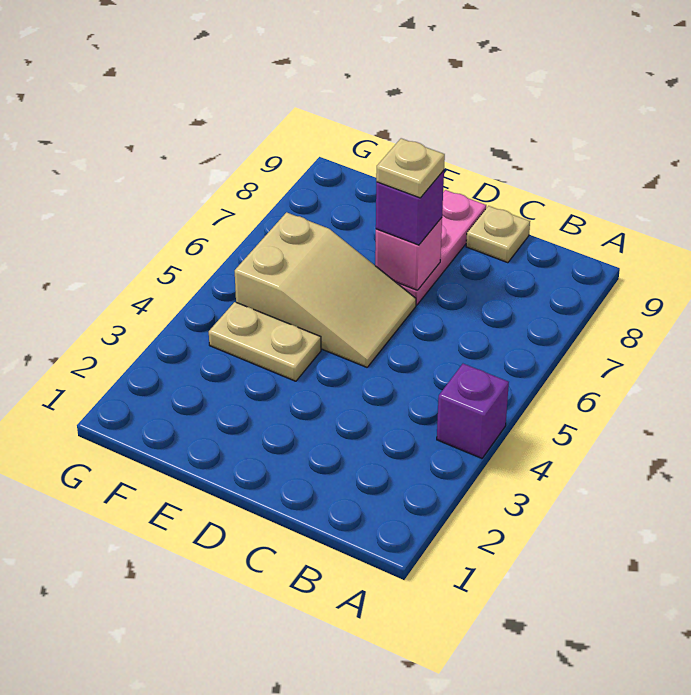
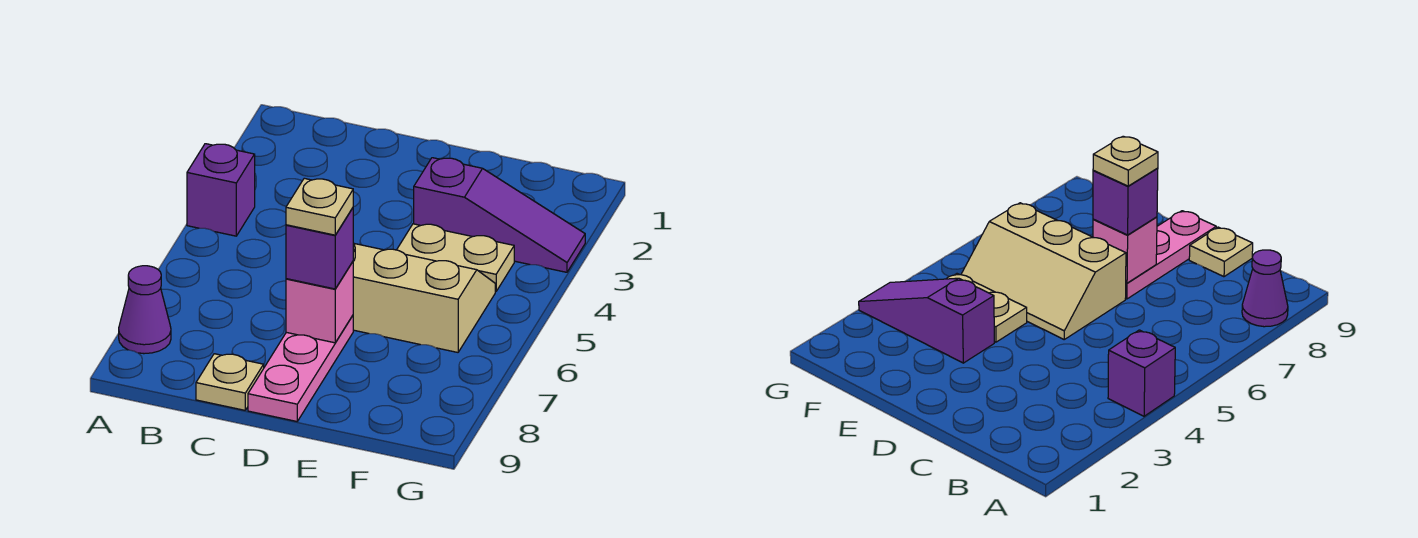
none -> purple cone A8 level 1
tan slope D5:F6 level 1 top F -> tan slope D5:F6 level 1 top 6
none -> purple slope E3:G3 level 1 top E

